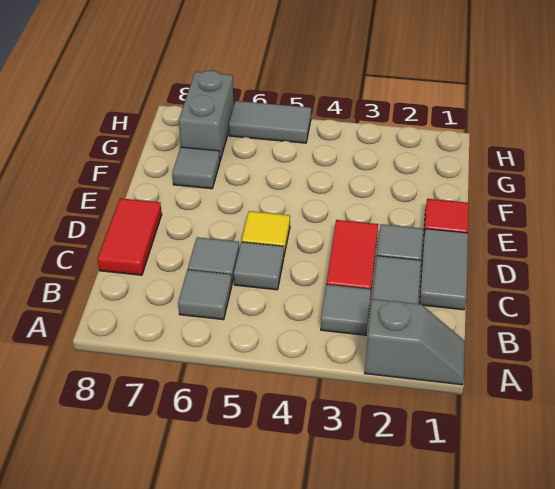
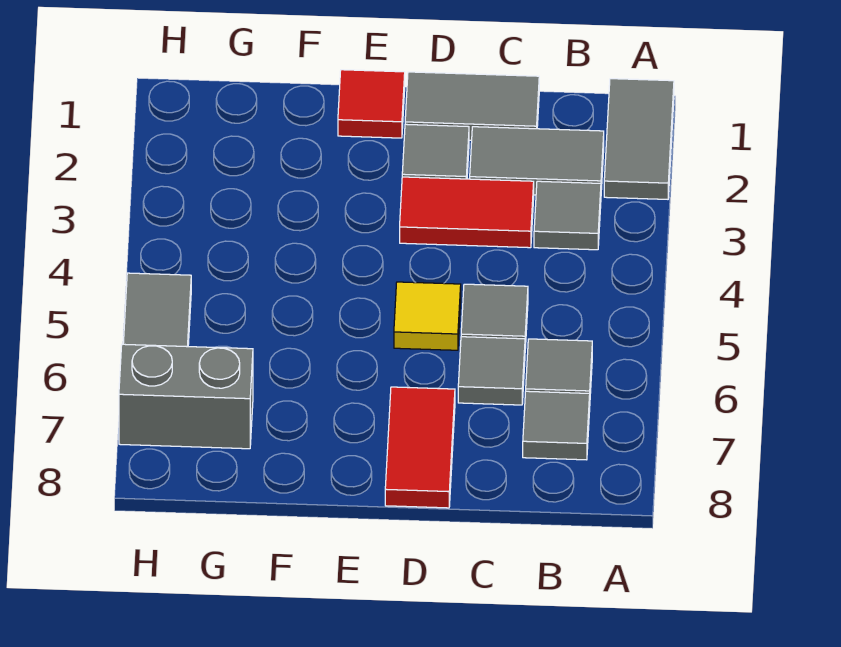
grey slope A1:A2 level 1 top 2 -> grey tile A1:A2 level 1
red tile C8:D8 level 1 -> red tile D7:D8 level 1
grey tile F7 level 1 -> grey tile B7 level 1

